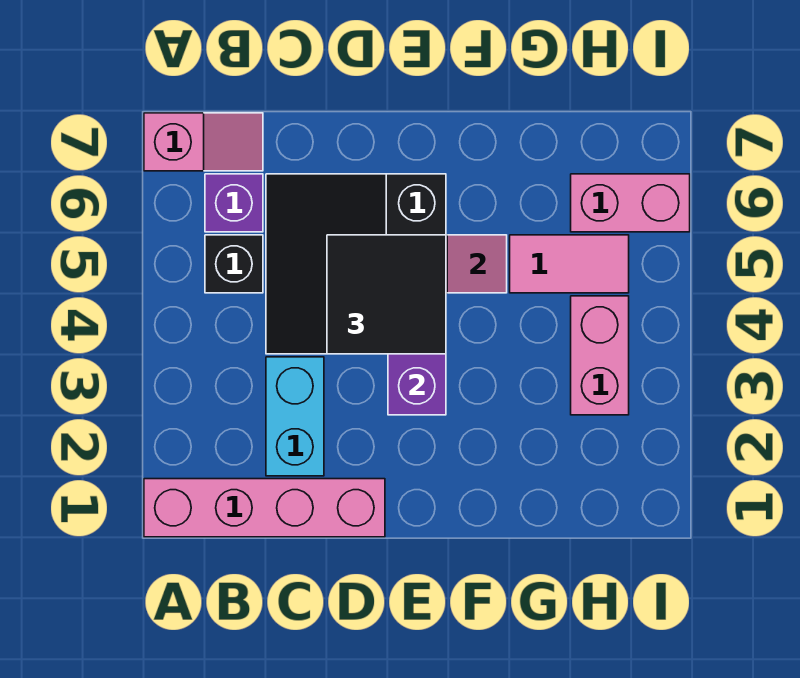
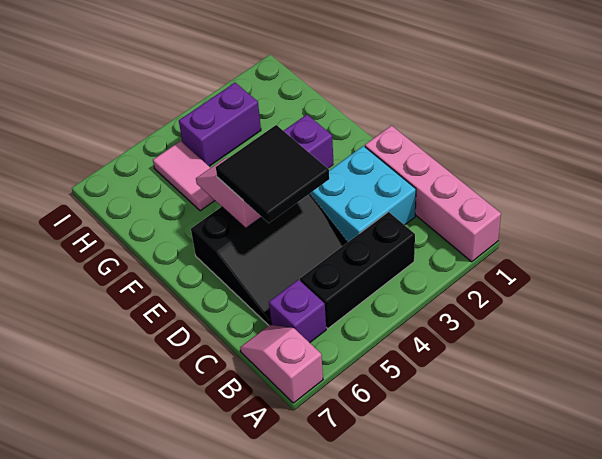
black brick B5 level 1 -> black brick B3:B5 level 1
cyan brick C2:C3 level 1 -> cyan brick C2:D3 level 1
pink brick H3:H4 level 1 -> purple brick H3:H4 level 1
pink brick H6:I6 level 1 -> none

